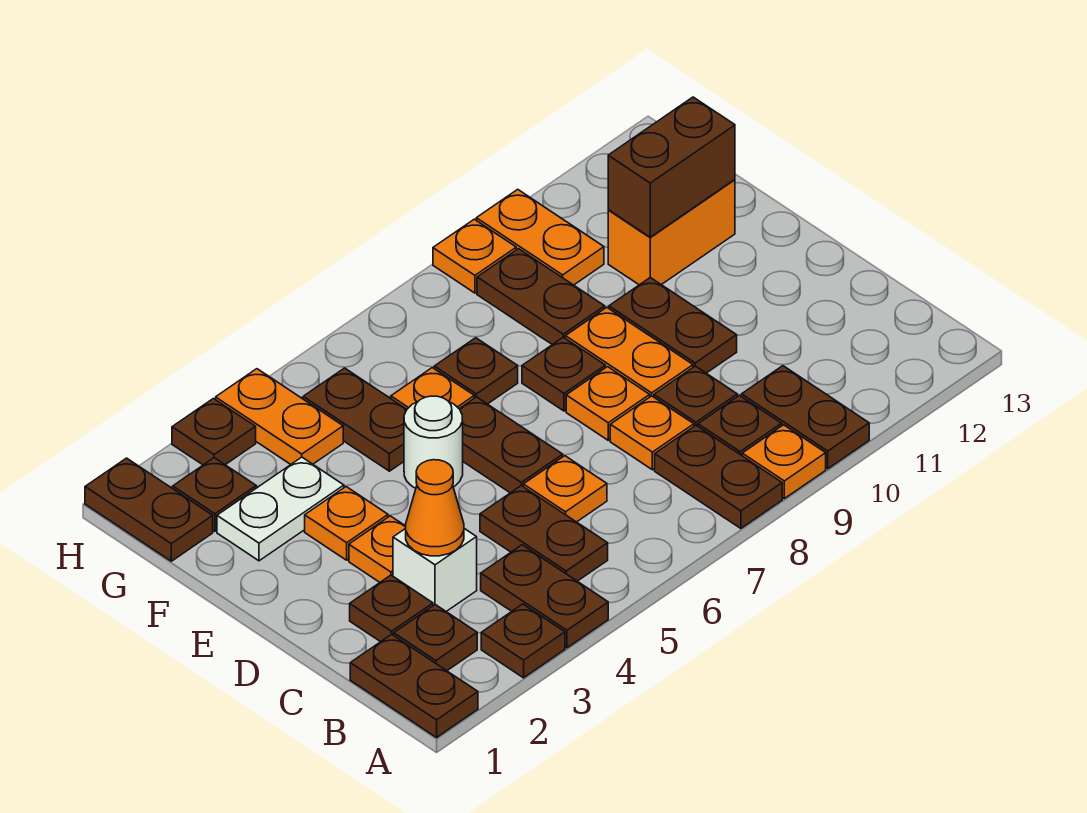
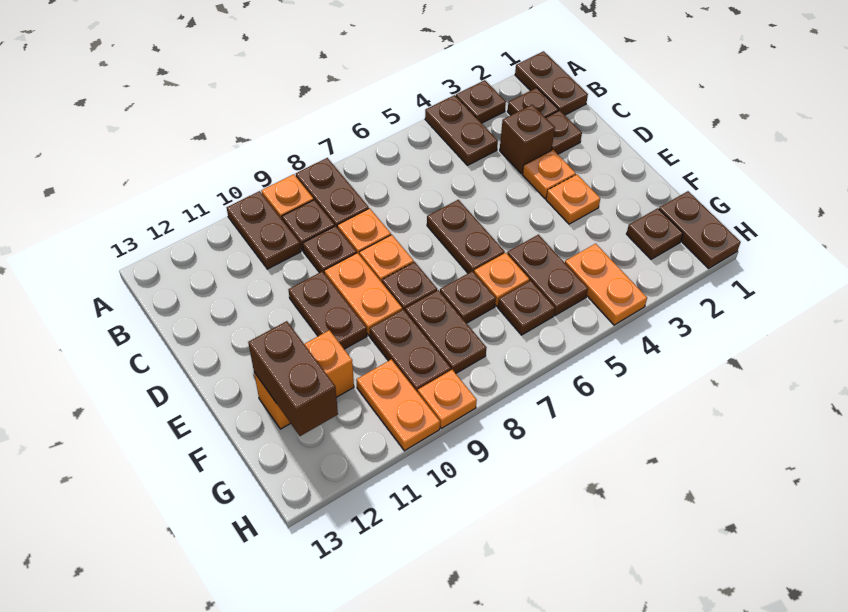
brown plate B5:C5 level 1 -> brown plate F8:G8 level 1
white brick C3 level 1 -> brown brick C3 level 1
orange cone C3 level 2 -> none
orange plate C6 level 1 -> none
white round brick E5 level 1 -> none
white plate F2:F3 level 1 -> none
brown brick F11:F12 level 2 -> brown brick F12:G12 level 2
brown plate H3 level 1 -> brown plate G6 level 1

